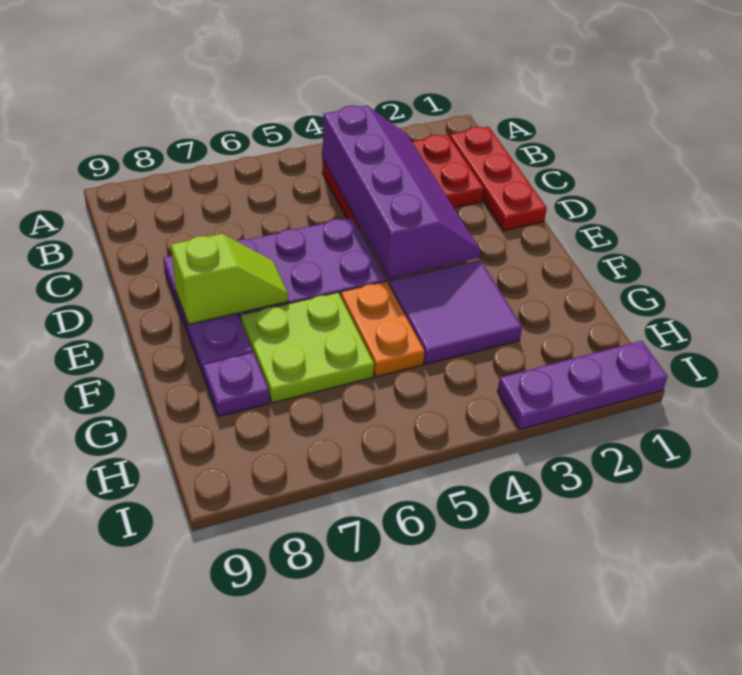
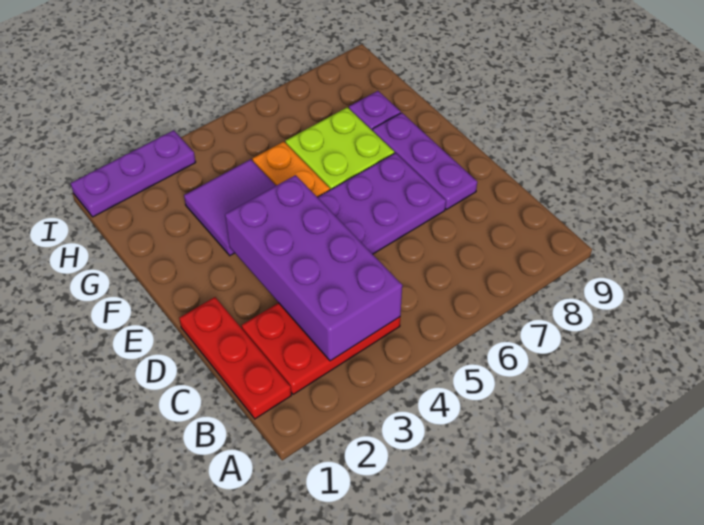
purple slope B3:E4 level 2 top 4 -> purple brick B3:E4 level 2
lime slope E7:E8 level 2 top 8 -> none

